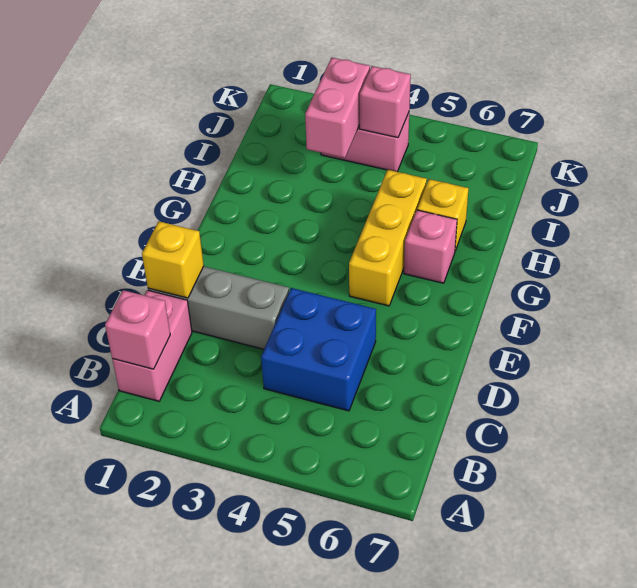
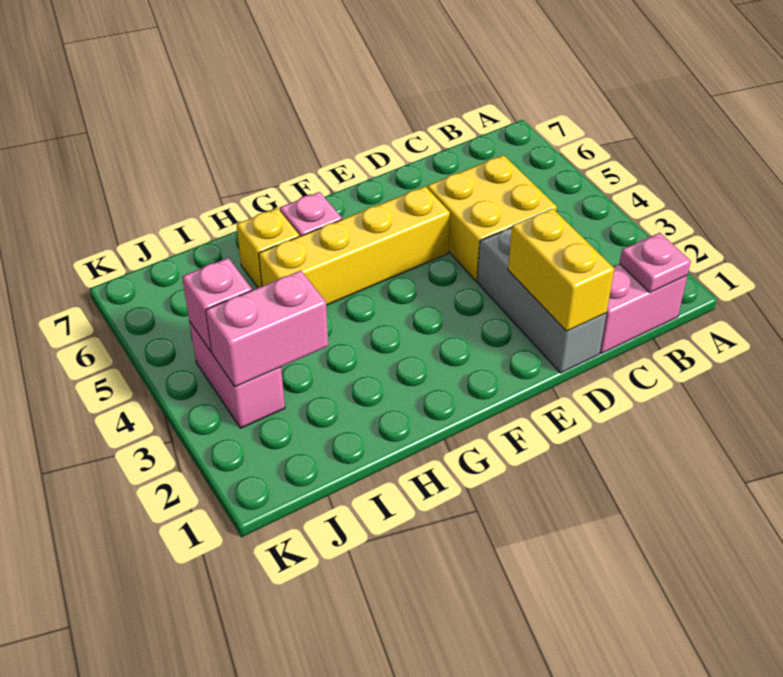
pink brick B1 level 2 -> pink plate B1 level 2
blue brick C4:D5 level 1 -> yellow brick C4:D5 level 1
yellow brick D1 level 2 -> yellow brick D1:D2 level 2
yellow brick F5:H5 level 1 -> yellow brick E5:H5 level 1

